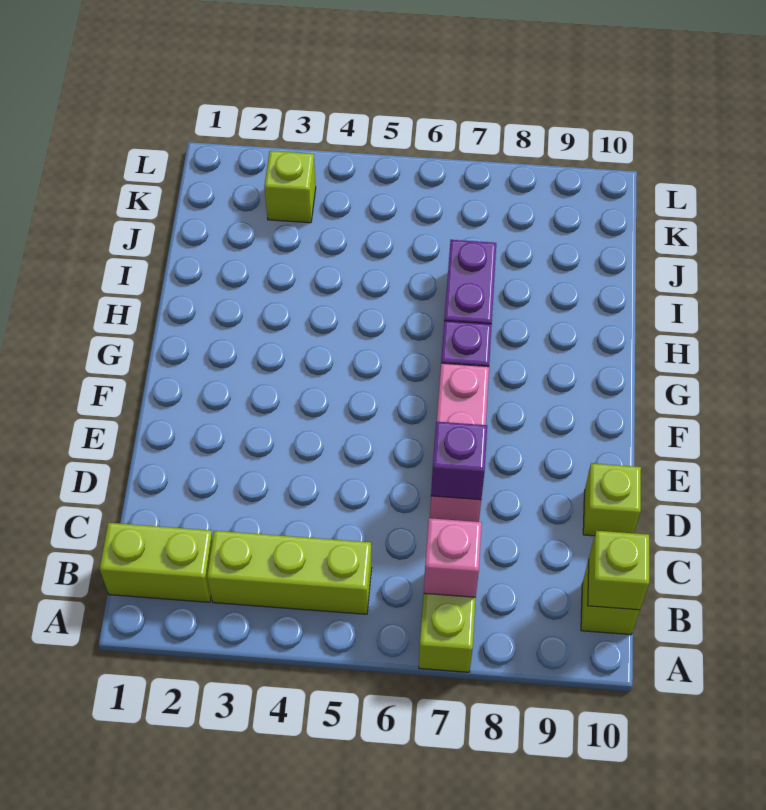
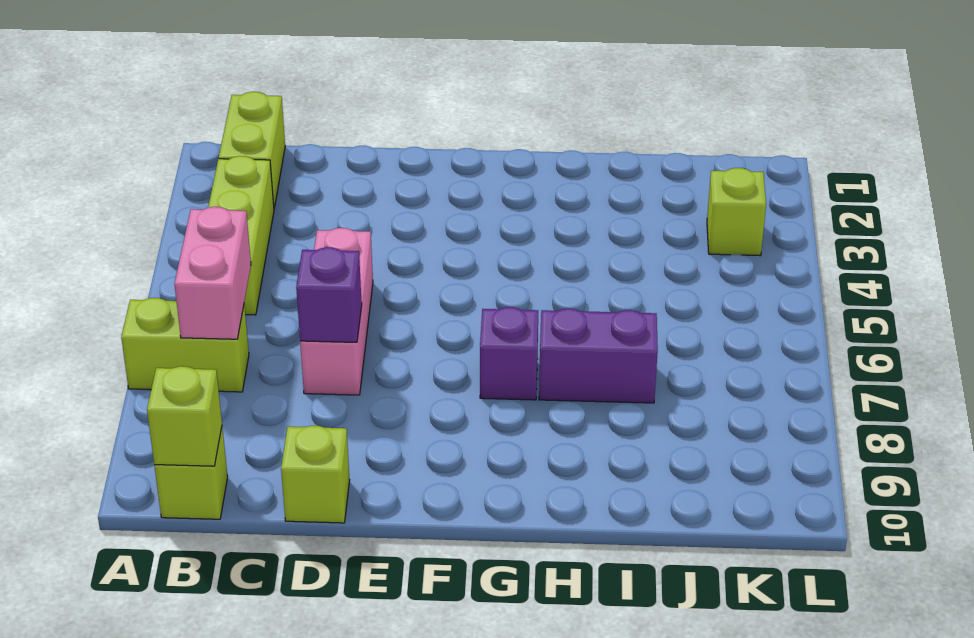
pink brick B7 level 2 -> pink brick B6:B7 level 2
pink brick D7:F7 level 1 -> pink brick D5:D7 level 1

